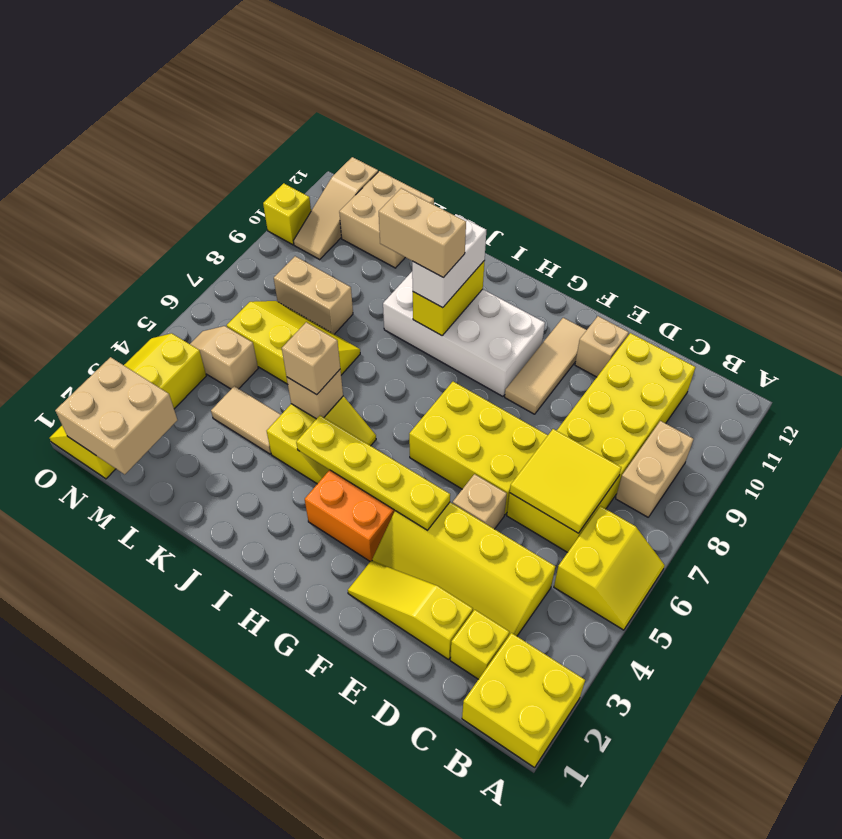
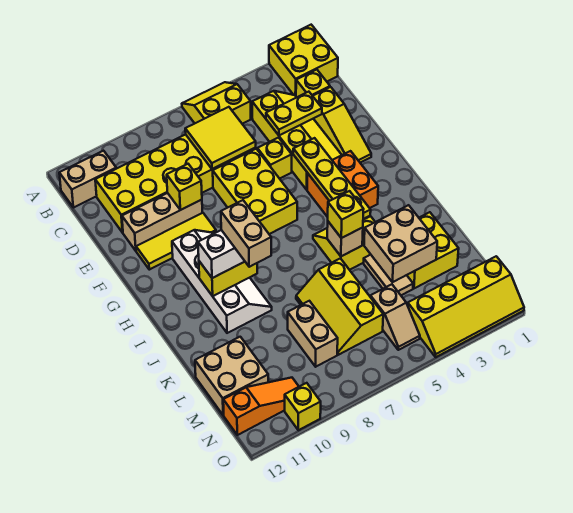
tan brick B8:B9 level 1 -> tan brick B11:B12 level 1
none -> yellow plate D3:D4 level 2
tan brick E5 level 1 -> yellow brick E5 level 1
none -> yellow brick E9 level 2
tan brick E11 level 1 -> tan brick E9:E11 level 1
tan tile F9:F11 level 1 -> yellow tile F9:F11 level 1
white brick G9:J10 level 1 -> white slope G9:J10 level 1 top 10
tan brick J5 level 3 -> yellow brick J5 level 3
none -> yellow brick K2:L3 level 1
tan brick M1:N2 level 2 -> tan brick K3:L4 level 2
tan slope N10:N12 level 1 top 12 -> orange slope N10:N12 level 1 top 12

